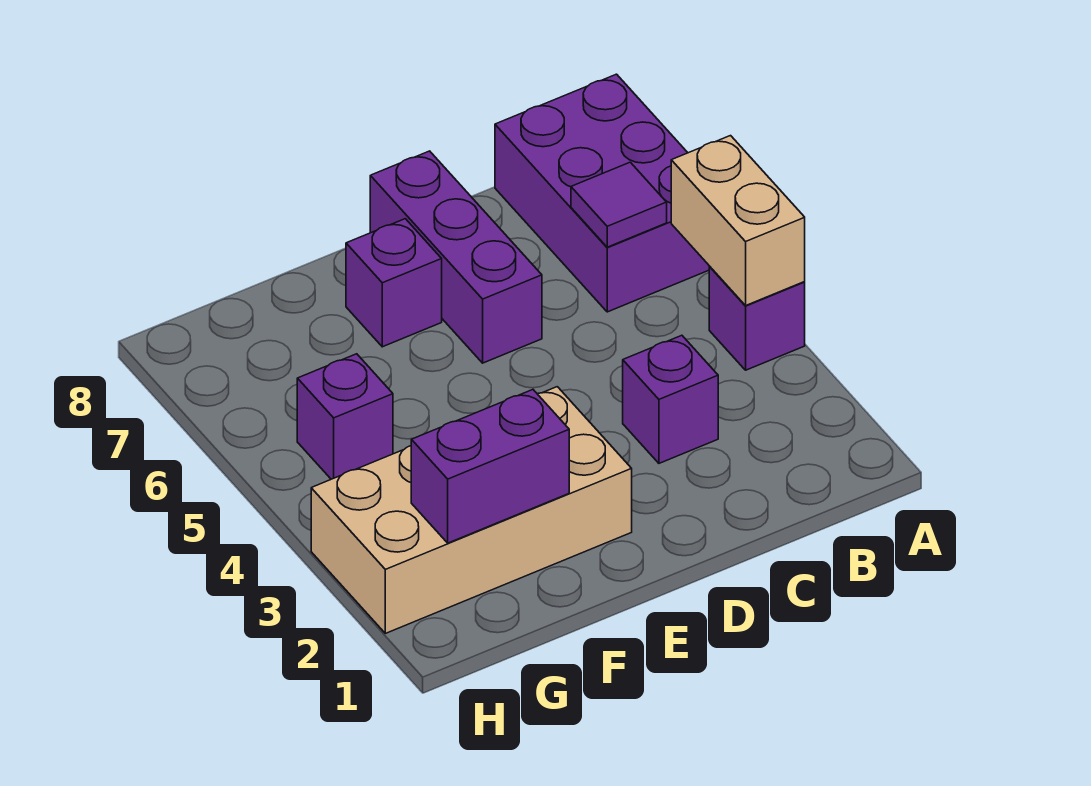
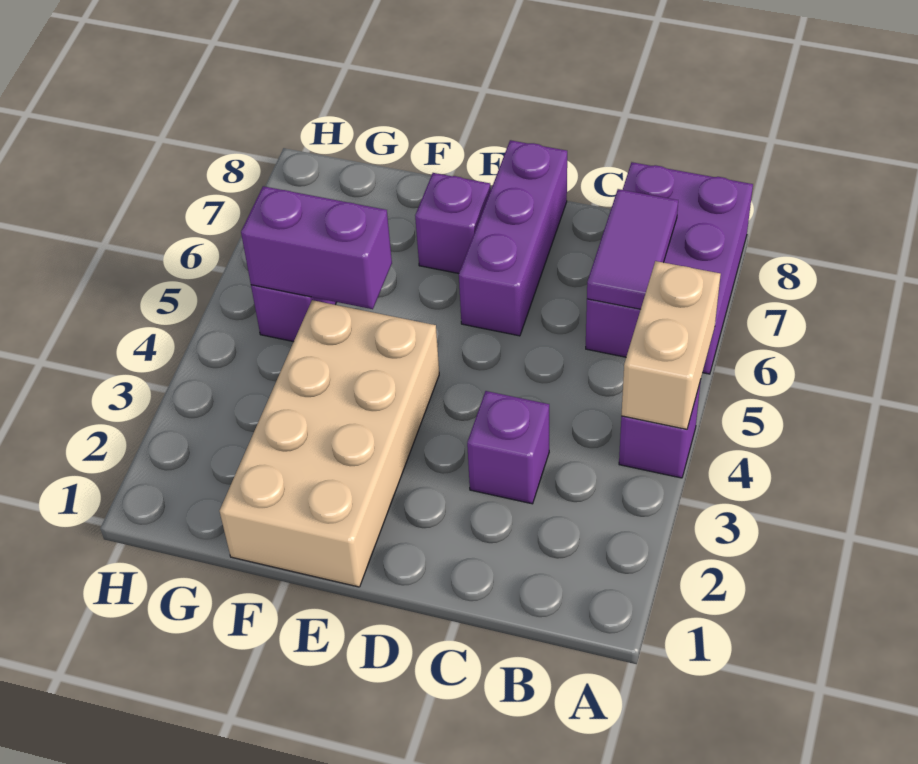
purple tile B6 level 2 -> purple tile B6:B7 level 2
tan brick E2:H3 level 1 -> tan brick E1:F4 level 1
purple brick F2:G2 level 2 -> purple brick F5:G5 level 2

